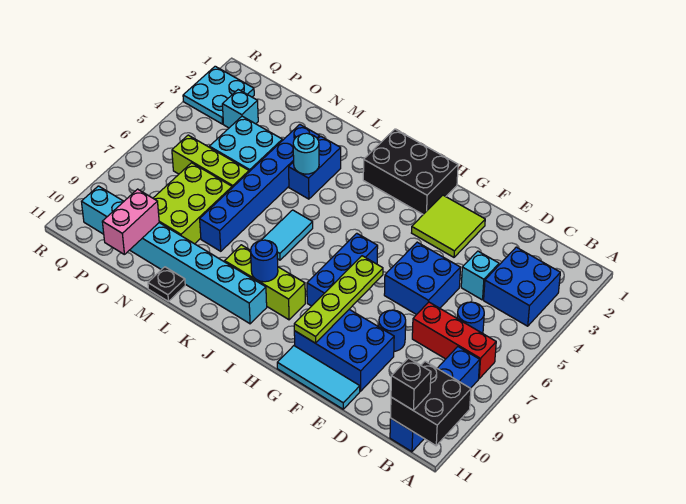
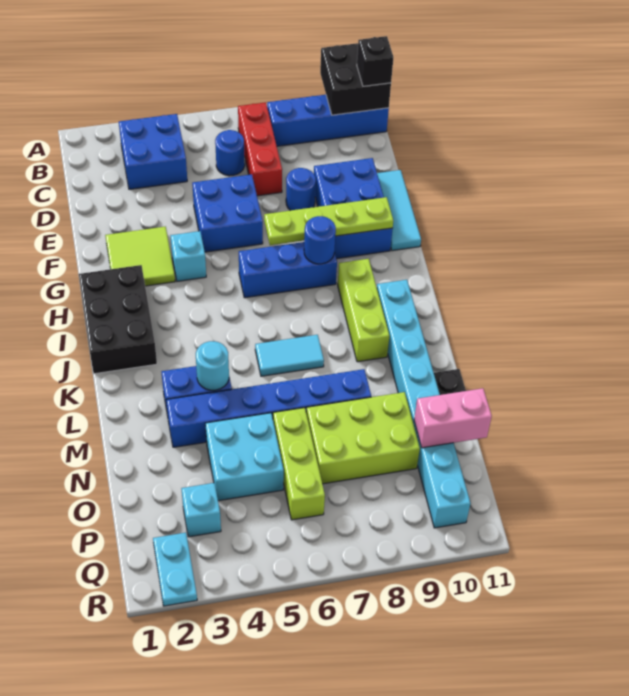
cyan brick D4 level 1 -> cyan brick G4 level 1
blue round brick J9 level 2 -> blue round brick H8 level 2
cyan plate Q2:R3 level 1 -> cyan plate Q2:R2 level 1

